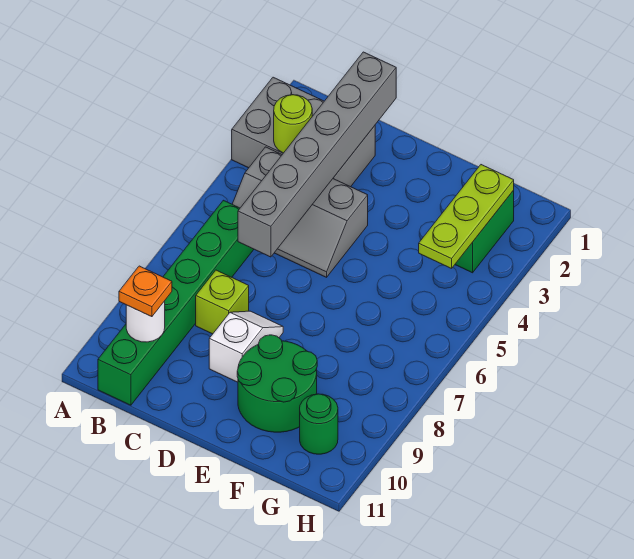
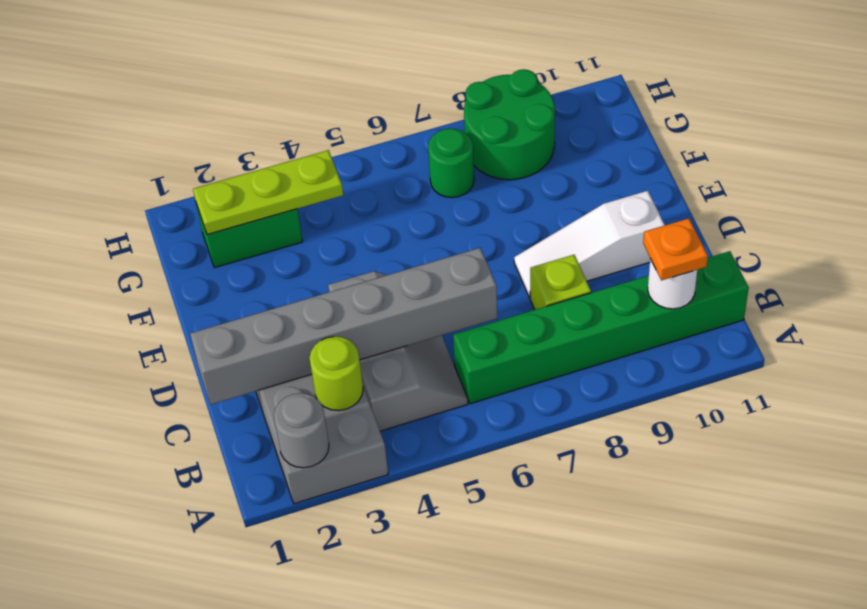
none -> grey round brick A2 level 2
white slope D8:D9 level 1 top 9 -> white slope D8:D10 level 1 top 10
green round brick E9:F10 level 1 -> green round brick G8:H9 level 1
green round brick G10 level 1 -> green round brick G7 level 1

